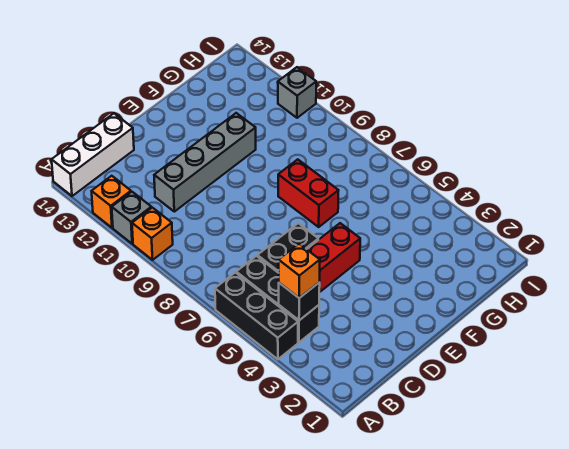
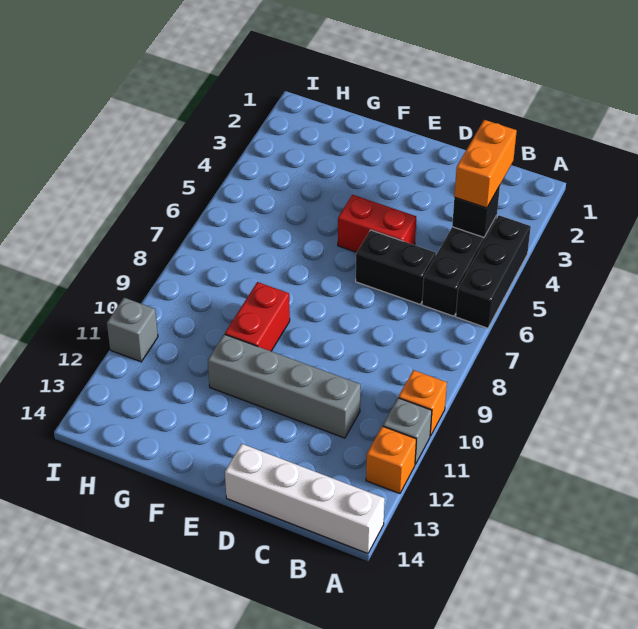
white brick A14:C14 level 1 -> white brick A14:D14 level 1
orange brick B4 level 3 -> orange brick B3:B4 level 3
red brick F7:F8 level 1 -> red brick F9:F10 level 1

